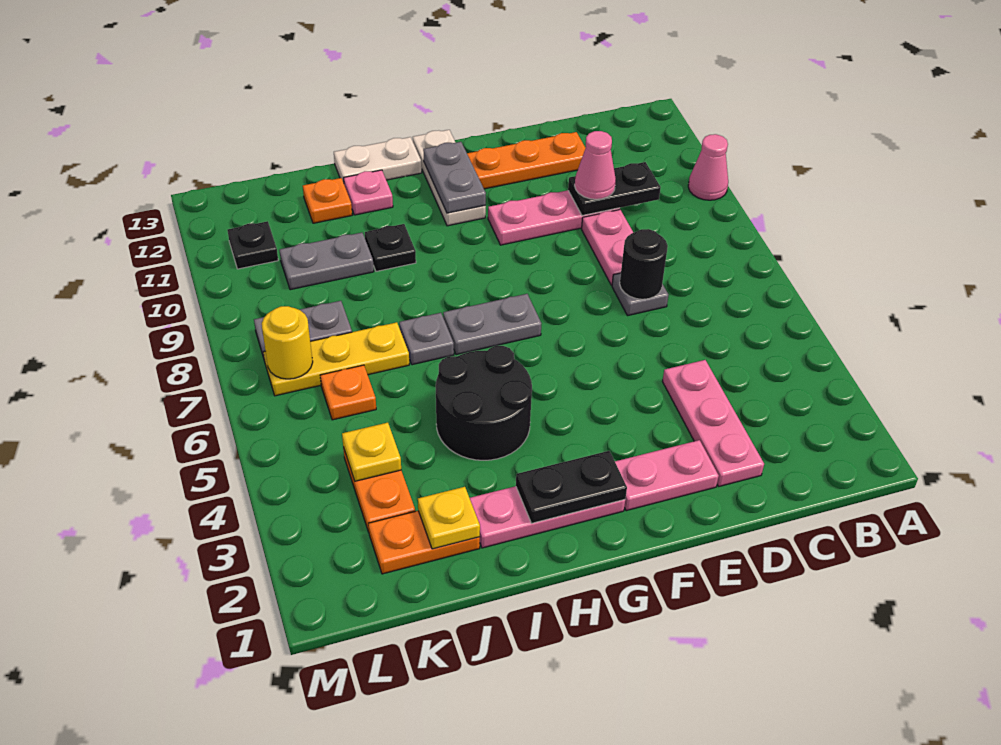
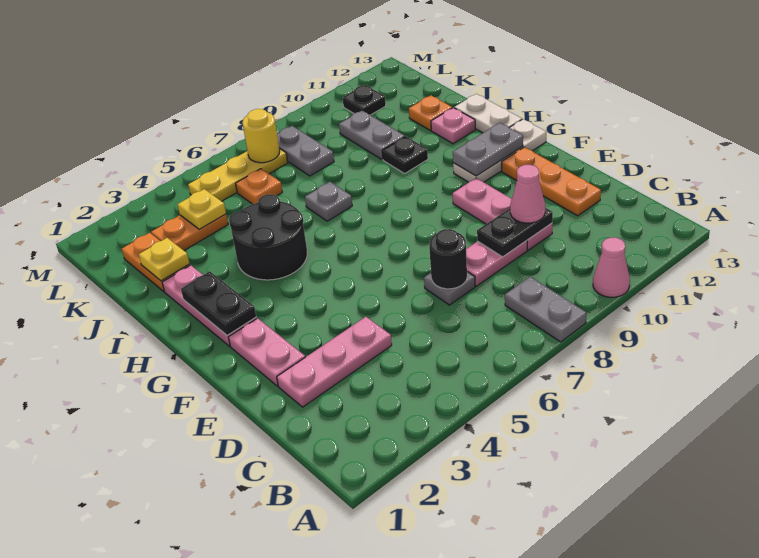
black plate C10:D10 level 2 -> black plate D9:D10 level 2
grey plate G7:H7 level 1 -> grey plate A8:B8 level 1
yellow plate J7:L7 level 1 -> yellow plate L5:L7 level 1

